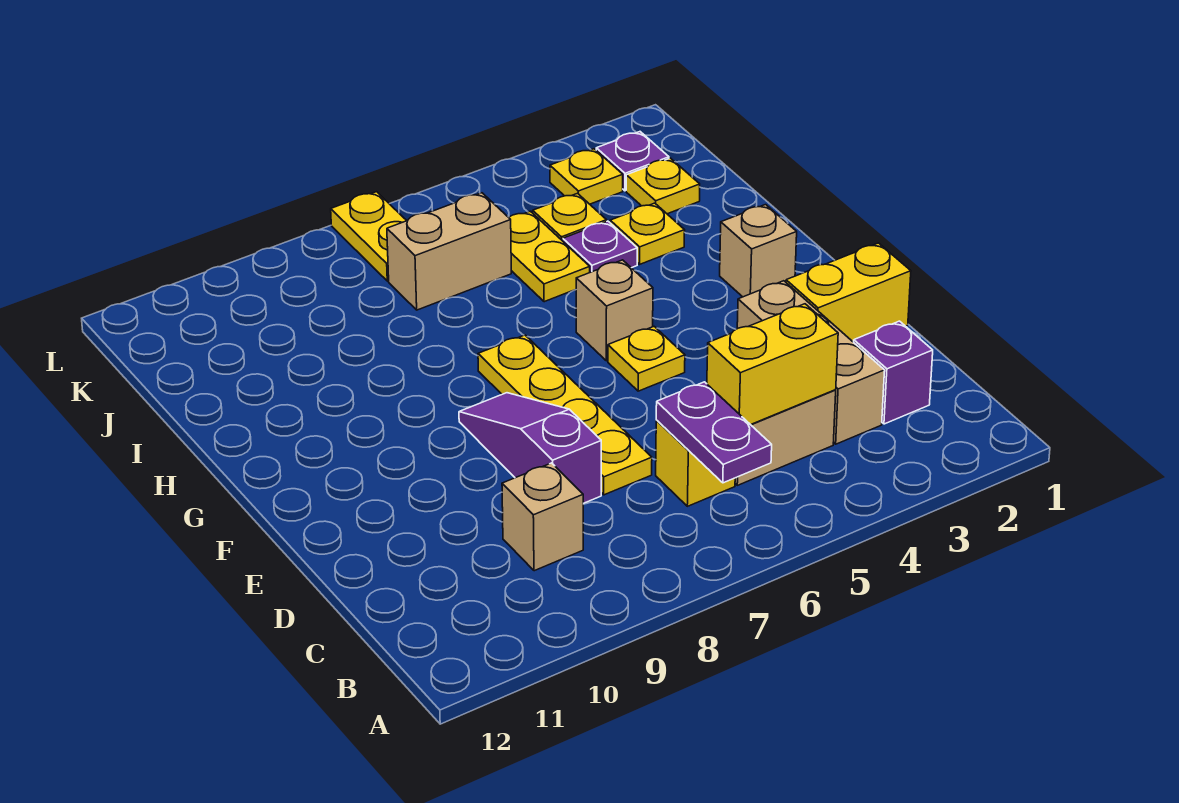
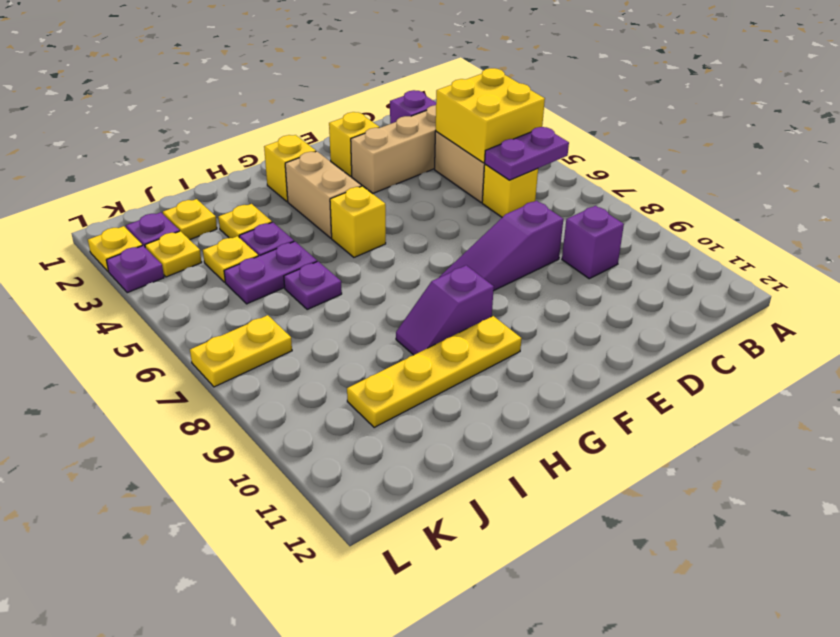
yellow brick C4:C5 level 2 -> yellow brick B4:C5 level 2
tan brick C9 level 1 -> purple brick C9 level 1
yellow plate D7:G7 level 1 -> yellow plate G10:J10 level 1
yellow brick E1:E2 level 1 -> yellow brick E2 level 1
yellow plate F5 level 1 -> yellow plate L2 level 1
tan brick G2 level 1 -> yellow brick G2 level 1
tan brick G5 level 1 -> yellow brick G5 level 1
none -> purple slope G9:H9 level 1 top G
yellow plate I5:J5 level 1 -> purple plate I5:J5 level 1
none -> purple plate I6 level 1
tan brick J6:J7 level 1 -> tan brick G3:G4 level 1
none -> purple plate L3 level 1

